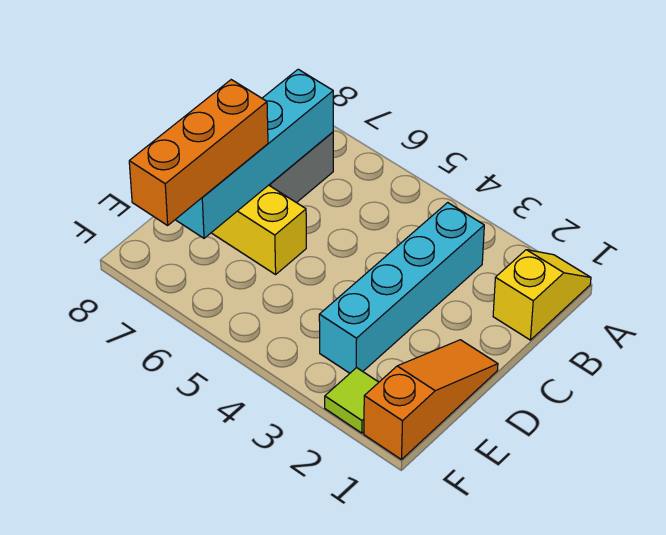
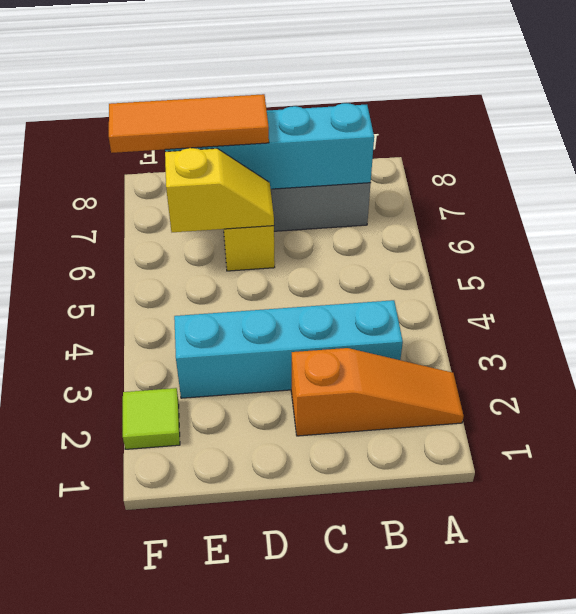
yellow slope A1:B1 level 1 top B -> yellow slope D6:E6 level 2 top E
orange slope D1:F1 level 1 top F -> orange slope A2:C2 level 1 top C
orange brick D7:F7 level 3 -> orange tile D7:F7 level 3

